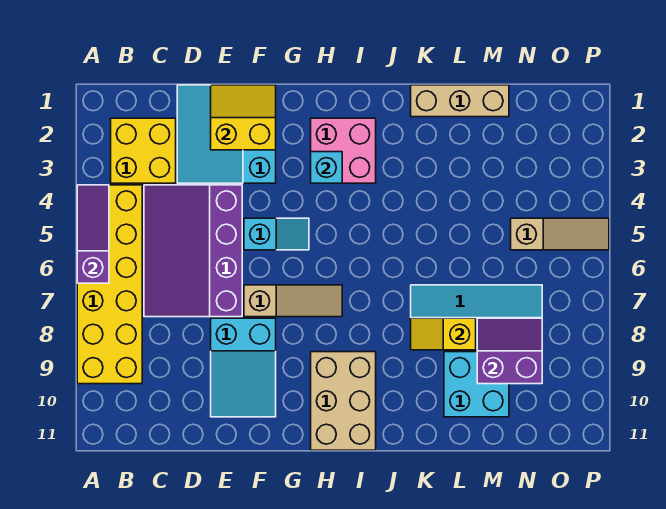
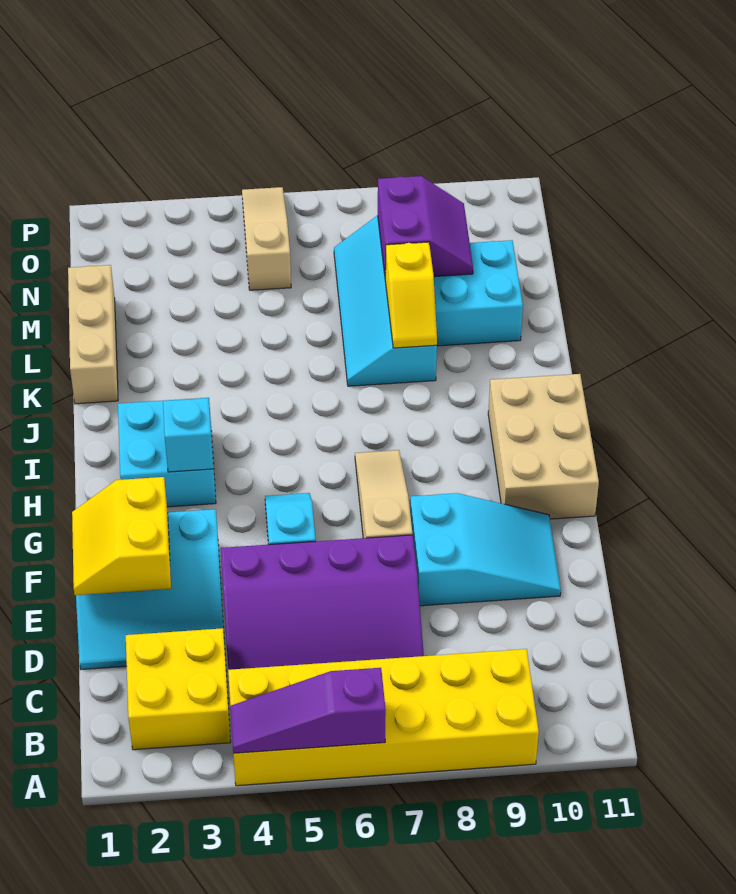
pink brick H2:I3 level 1 -> cyan brick H2:I3 level 1
tan brick H9:I11 level 1 -> tan brick G10:I11 level 1
purple slope M8:N9 level 2 top 9 -> purple slope M8:N9 level 2 top 8

